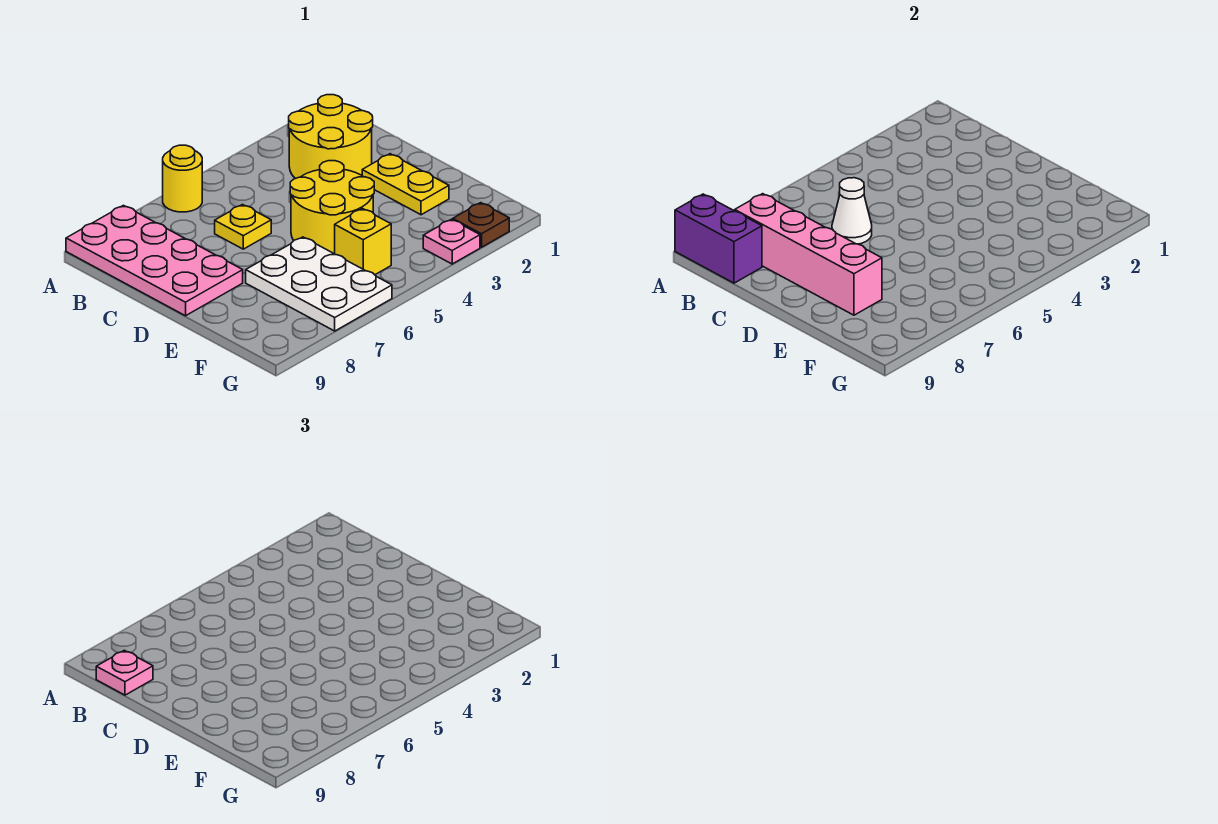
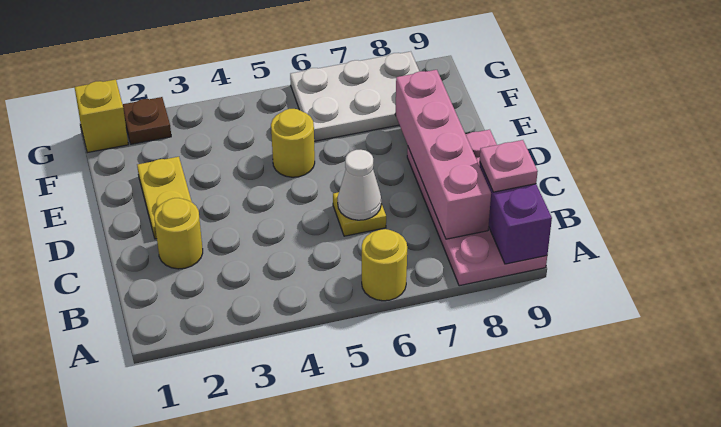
yellow round brick B2:C3 level 1 -> yellow round brick C2 level 1
yellow round brick D4:E5 level 1 -> yellow round brick E5 level 1
white plate E6:G7 level 1 -> white plate F6:G8 level 1
yellow brick F5 level 1 -> yellow brick G1 level 1
pink plate G3 level 1 -> none

